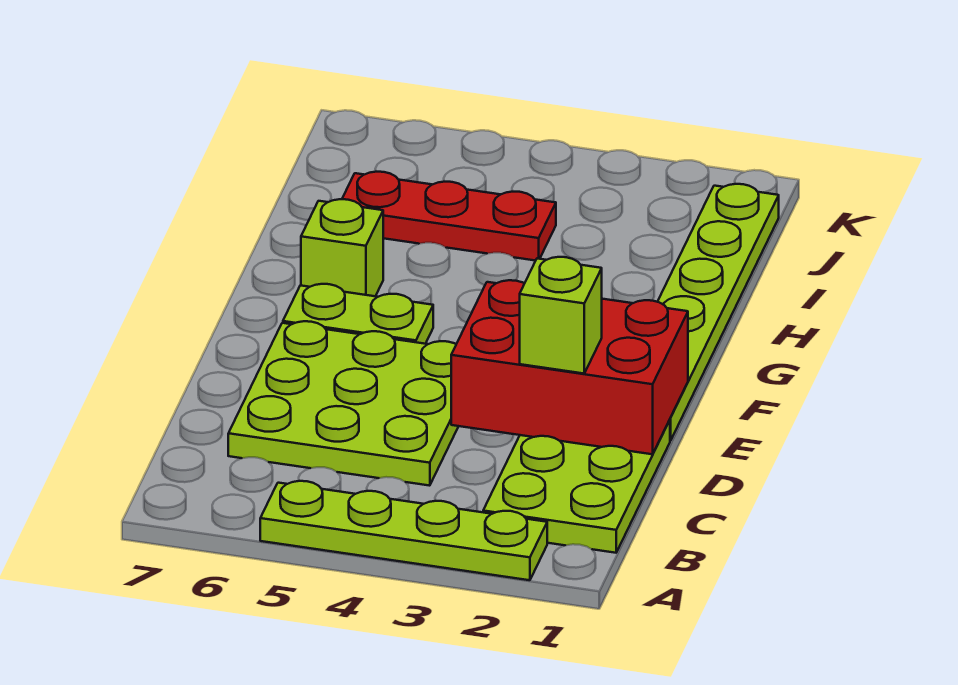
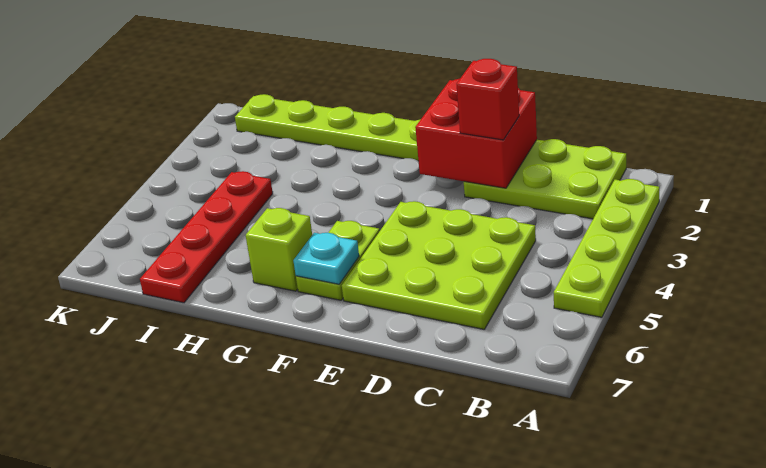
red brick D1:E3 level 2 -> red brick D1:E2 level 2
lime brick D2 level 3 -> red brick D2 level 3
none -> cyan plate F6 level 2
red plate I4:I6 level 1 -> red plate I4:I7 level 1

